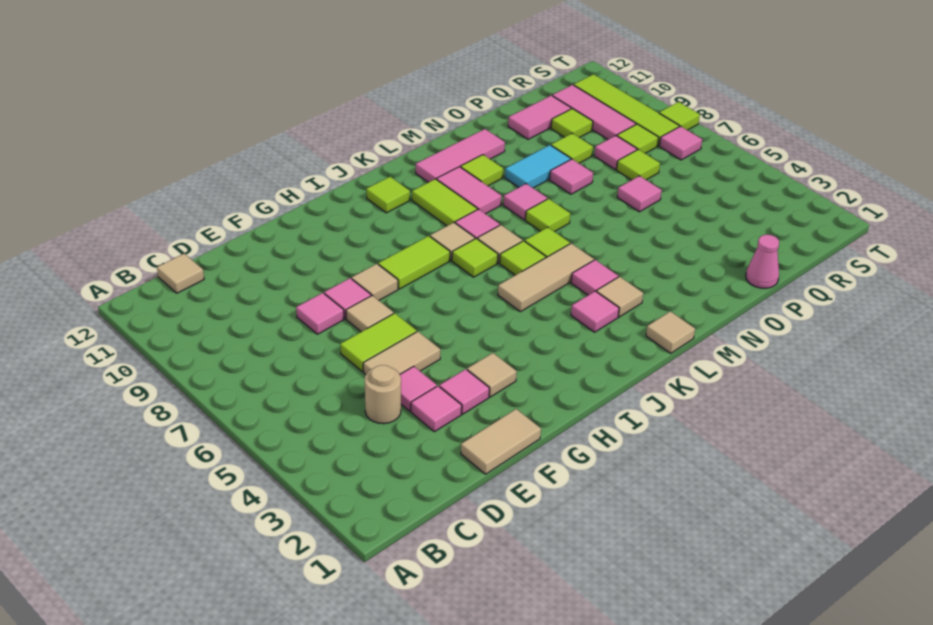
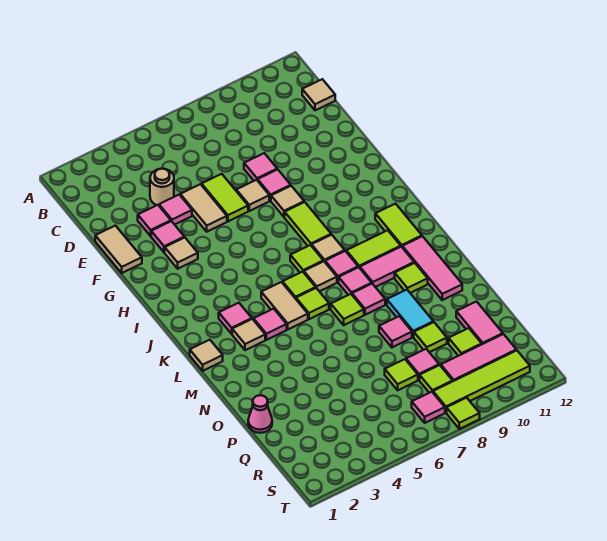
tan tile J5:L5 level 1 -> tan tile K5:L5 level 1
lime tile J11 level 1 -> lime tile J11:K11 level 1
pink tile P6 level 1 -> pink tile L8 level 1

